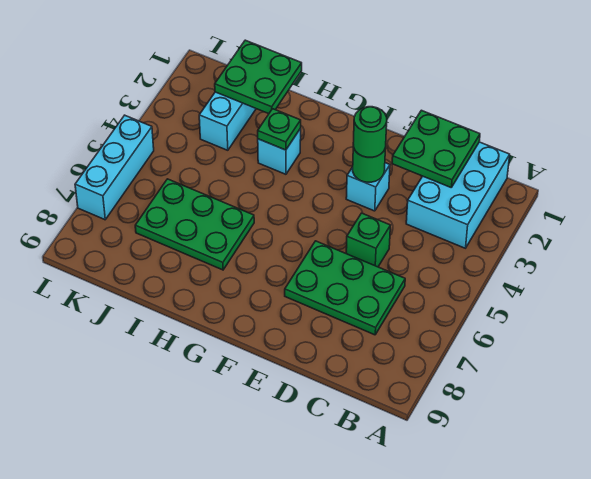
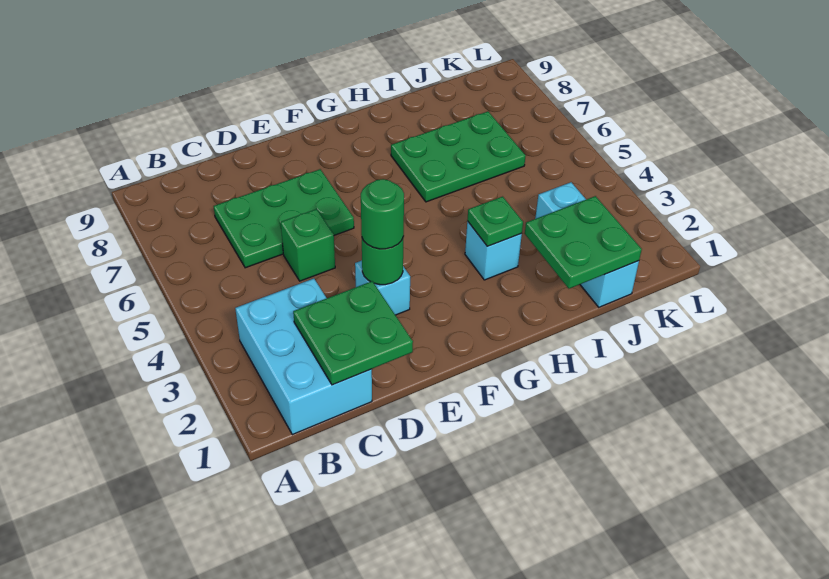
cyan brick L5:L7 level 1 -> none

